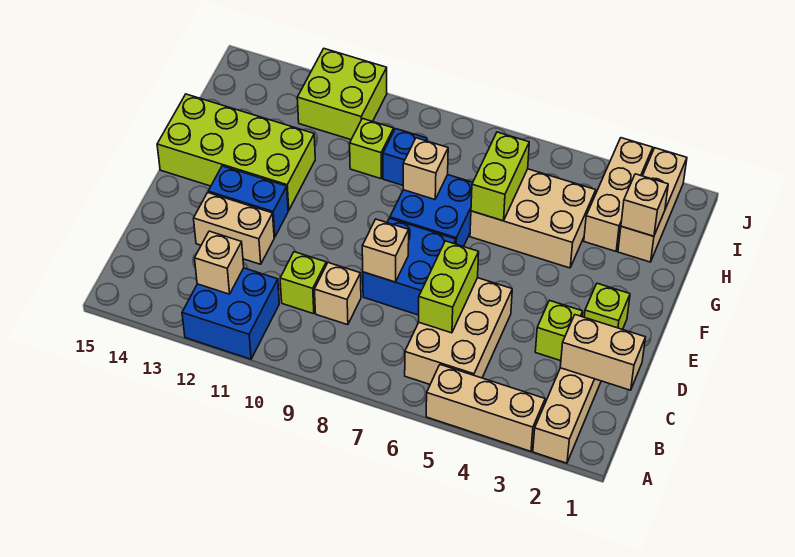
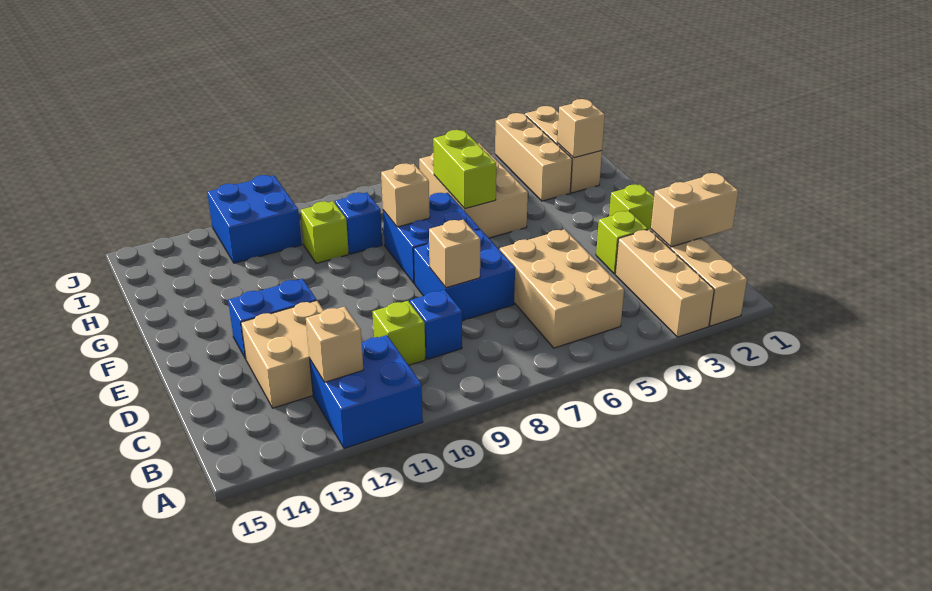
tan brick A3:A5 level 1 -> tan brick A3:C3 level 1
lime brick C6:D6 level 2 -> none
tan brick C9 level 1 -> blue brick C9 level 1
tan brick D12:D13 level 1 -> tan brick C12:D13 level 1
lime brick F12:G15 level 1 -> none
tan brick G4:H6 level 1 -> tan brick G5:I6 level 1
lime brick I11:J12 level 1 -> blue brick I11:J12 level 1

